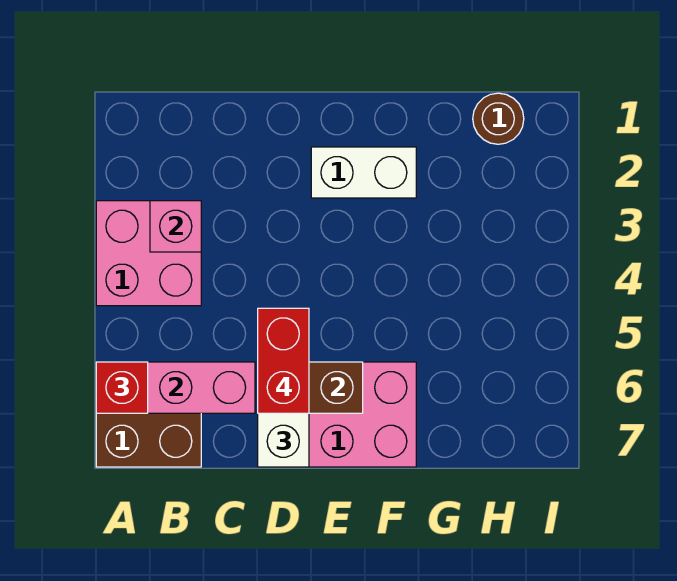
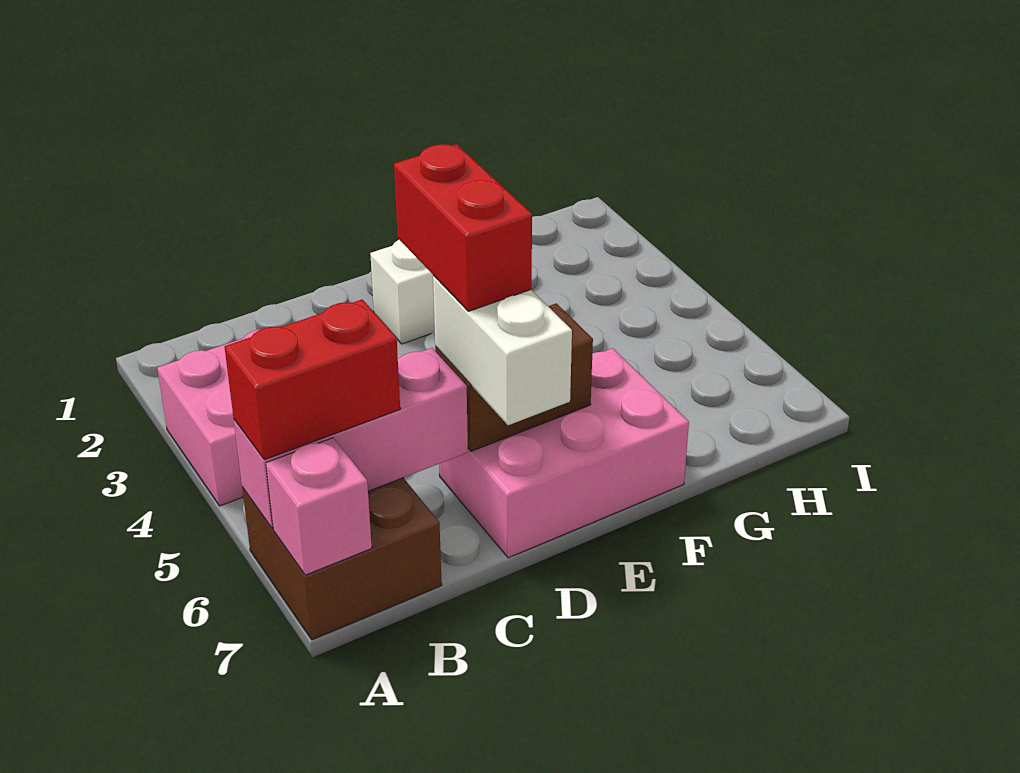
red brick A6 level 3 -> red brick A6:B6 level 3
pink brick B3 level 2 -> pink brick A7 level 2
brown round brick H1 level 1 -> none

